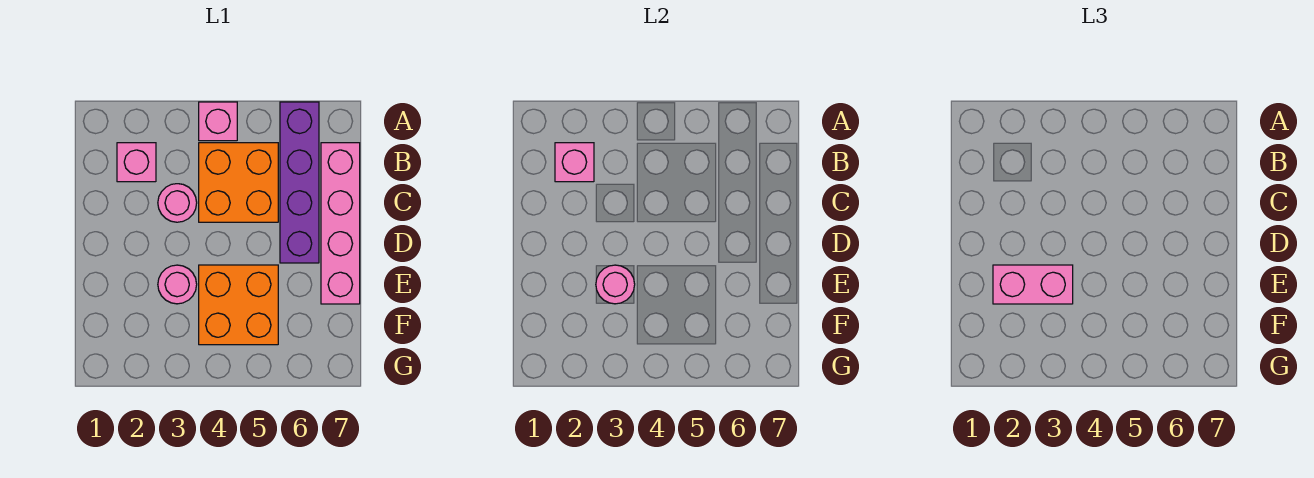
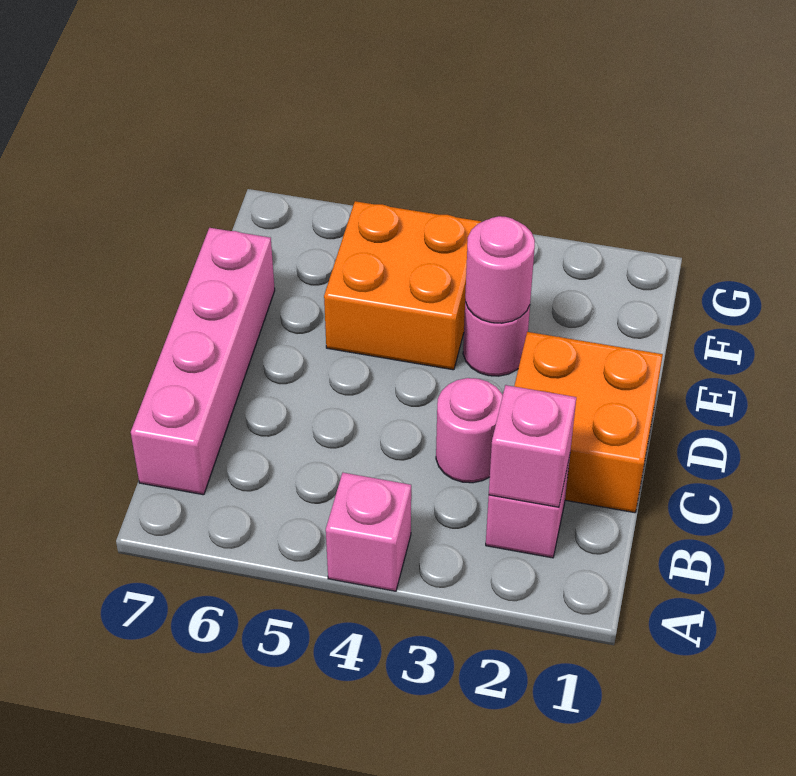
purple brick A6:D6 level 1 -> none
orange brick B4:C5 level 1 -> orange brick C1:D2 level 1
pink brick E2:E3 level 3 -> none

